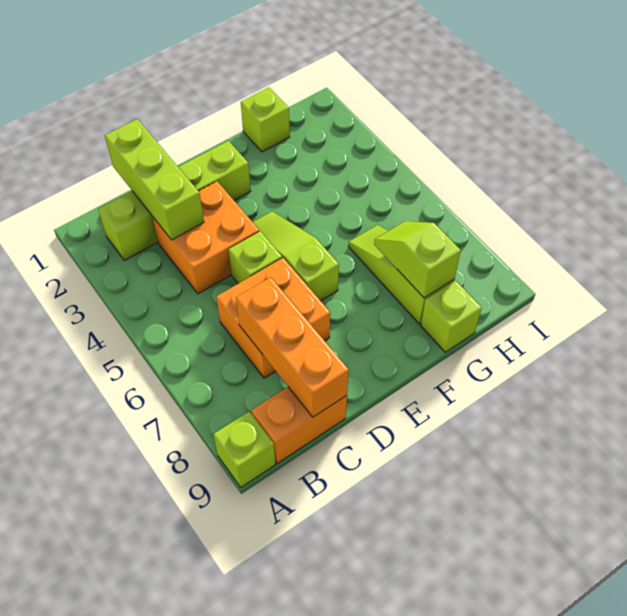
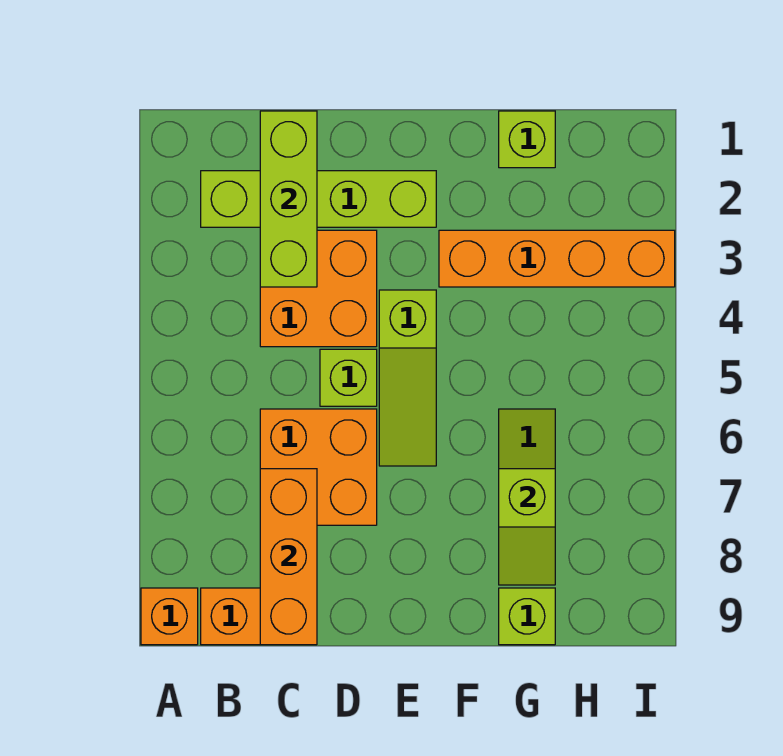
lime brick A9 level 1 -> orange brick A9 level 1
lime slope E4:E6 level 1 top 6 -> lime slope E4:E6 level 1 top 4
none -> orange brick F3:I3 level 1
lime slope G7:G8 level 2 top 8 -> lime slope G7:G8 level 2 top 7

